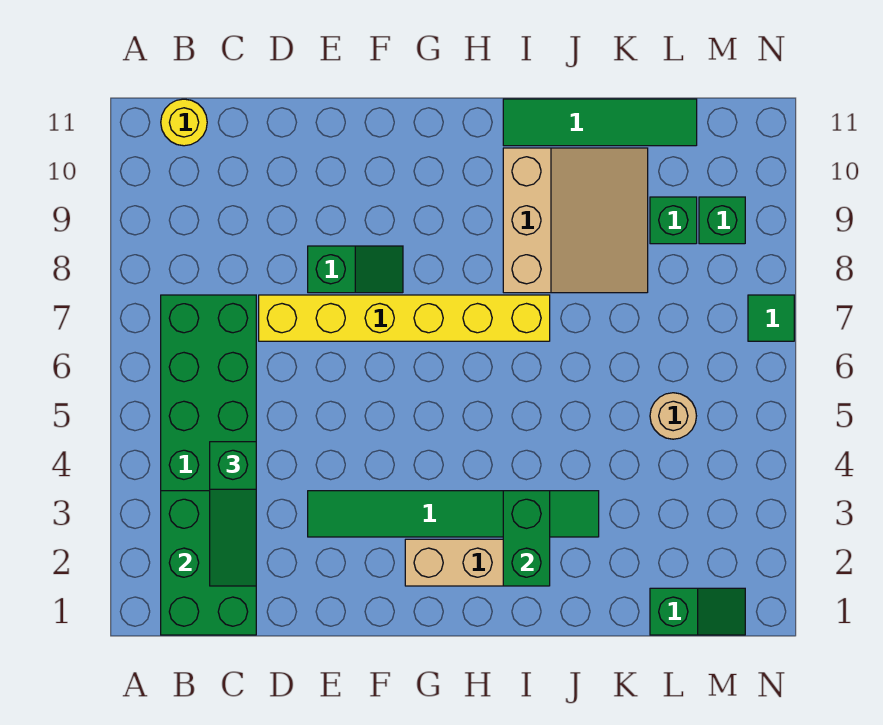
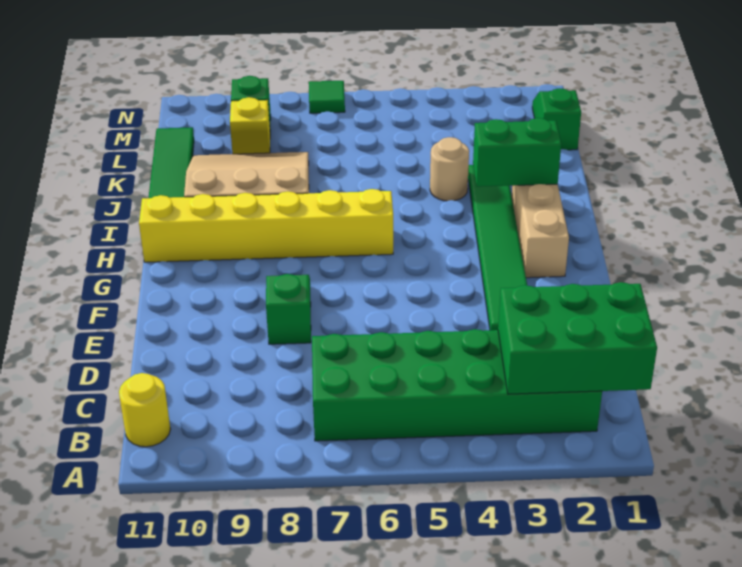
green slope C2:C4 level 3 top 4 -> none
yellow brick D7:I7 level 1 -> yellow brick H6:H11 level 1
tan round brick L5 level 1 -> tan round brick J4 level 1
green brick L9 level 1 -> yellow brick L9 level 1

